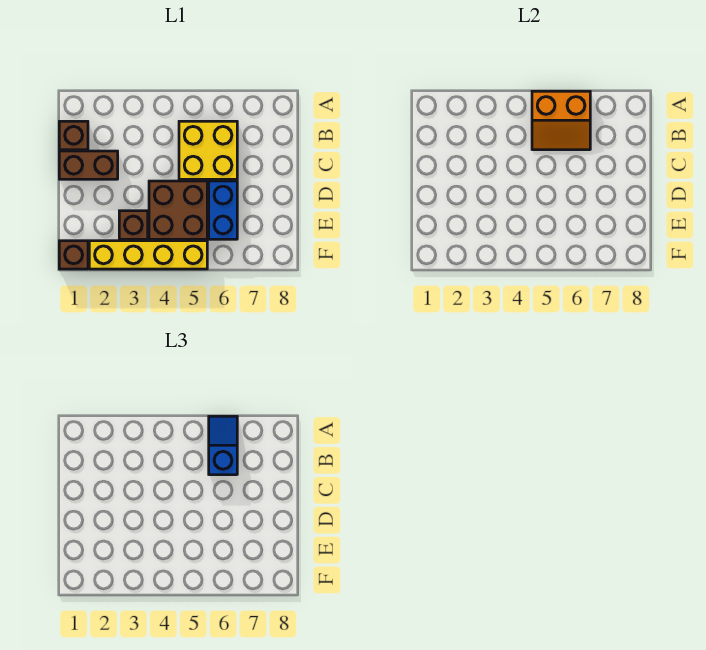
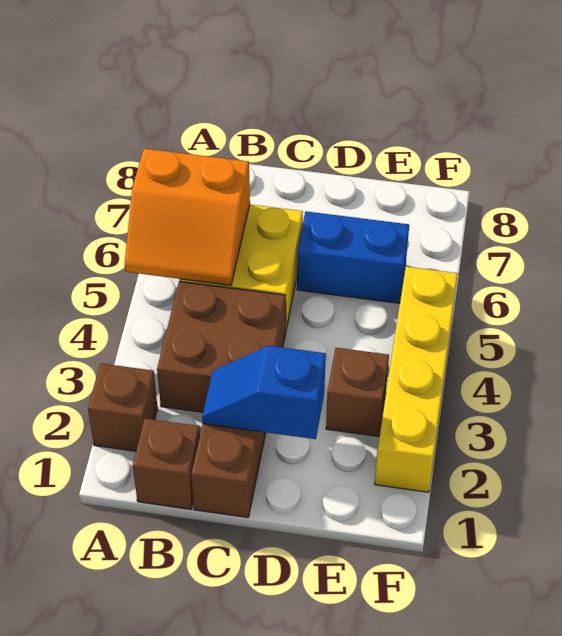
orange slope A5:B6 level 2 top A -> orange slope A5:B6 level 2 top 6
blue slope A6:B6 level 3 top B -> blue slope C2:D2 level 2 top D
brown brick D4:E5 level 1 -> brown brick B3:C4 level 1
brown brick F1 level 1 -> brown brick A2 level 1

